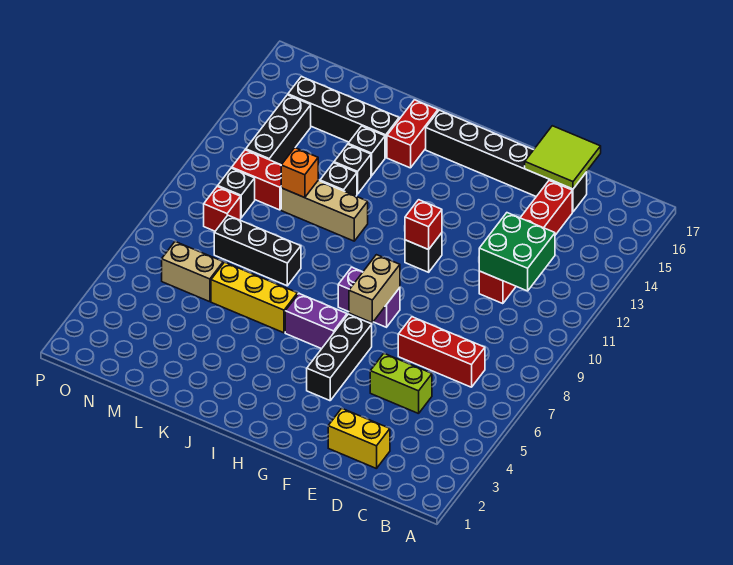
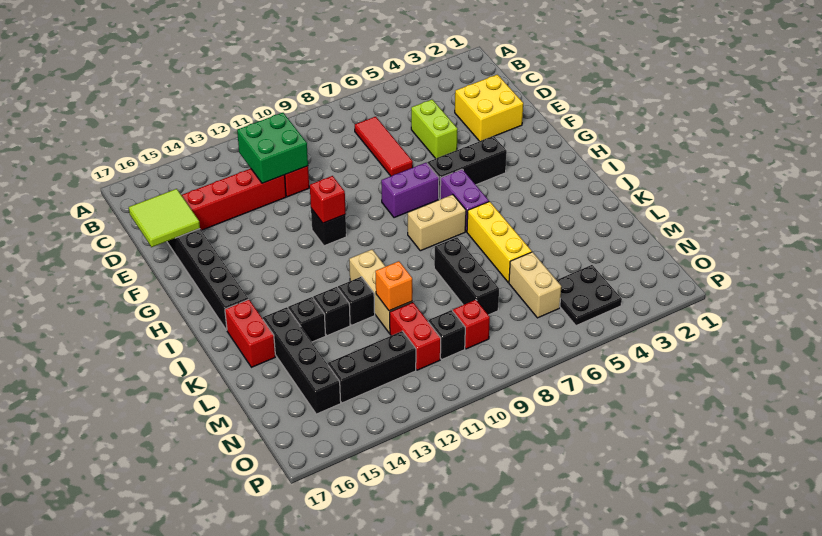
red brick C7:E7 level 1 -> red tile C7:E7 level 1
yellow brick D2:E2 level 1 -> yellow brick D2:E3 level 1
tan brick G7:G8 level 2 -> tan brick I7:I8 level 1
purple brick G8:H8 level 1 -> purple brick G7:G8 level 1
red brick J15:J16 level 1 -> red brick J16:K16 level 1
none -> black plate N4:O5 level 1

